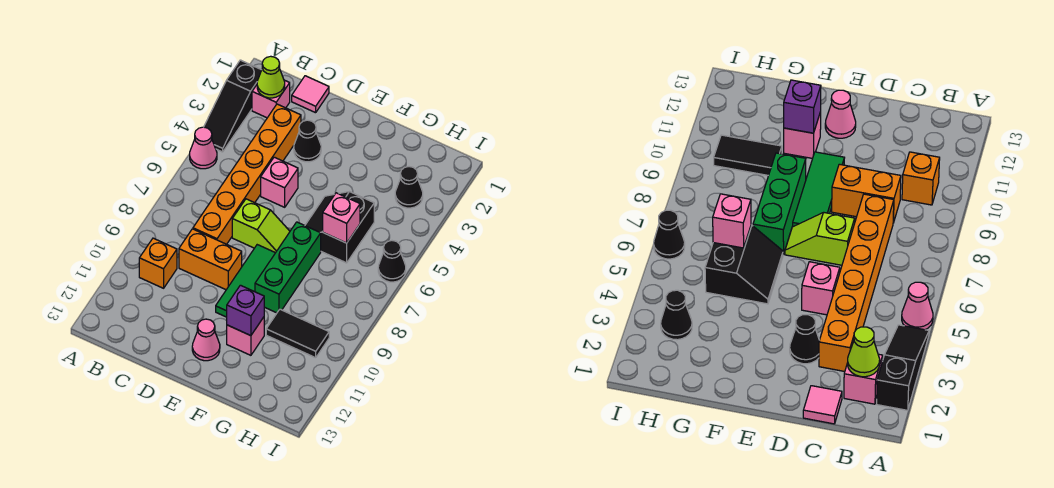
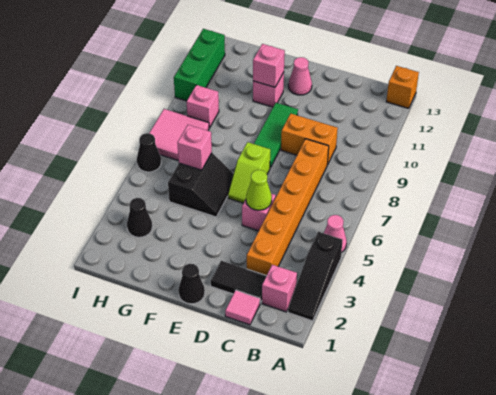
black slope A2:A4 level 1 top 2 -> black slope A2:A4 level 1 top 4
lime cone B2 level 2 -> lime cone D5 level 2
orange brick B10 level 1 -> orange brick A13 level 1
black cone D3 level 1 -> black cone E1 level 1
lime slope D7:E7 level 1 top D -> lime slope E6:E7 level 1 top 7
green brick F7:F9 level 1 -> green brick I10:I12 level 1
purple brick F11 level 2 -> pink brick F11 level 2
black tile G10:H10 level 1 -> black tile C2:D2 level 1
none -> pink tile H7:I8 level 1
none -> pink brick H9 level 1

